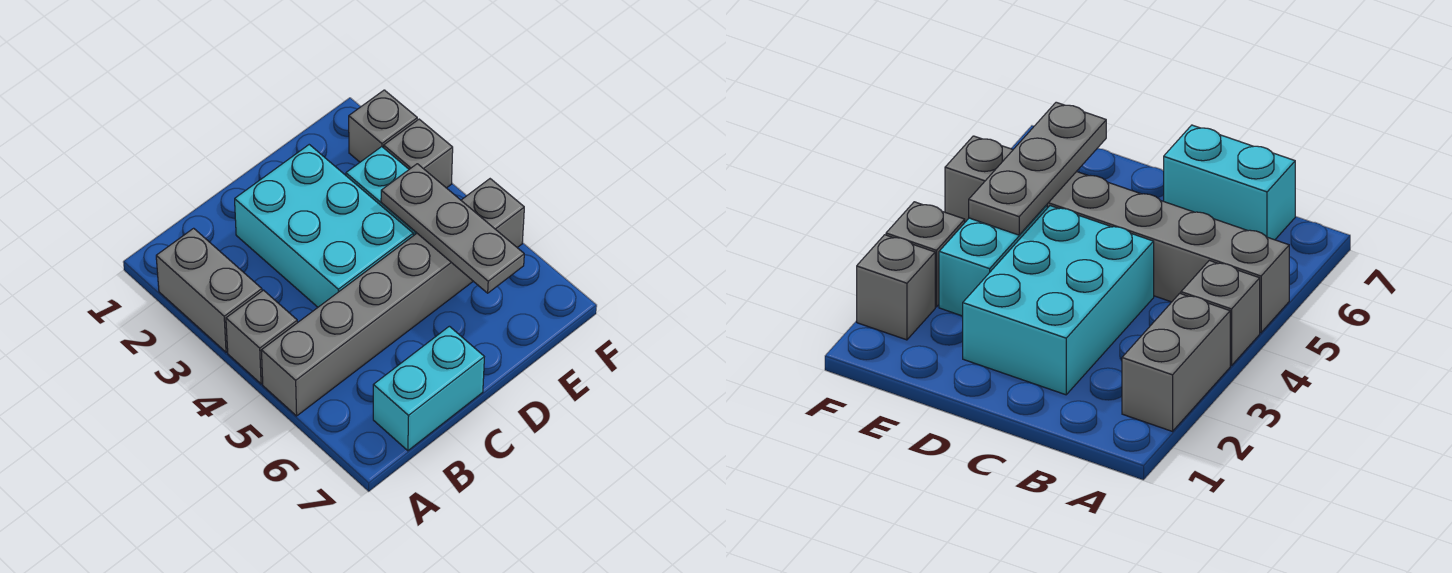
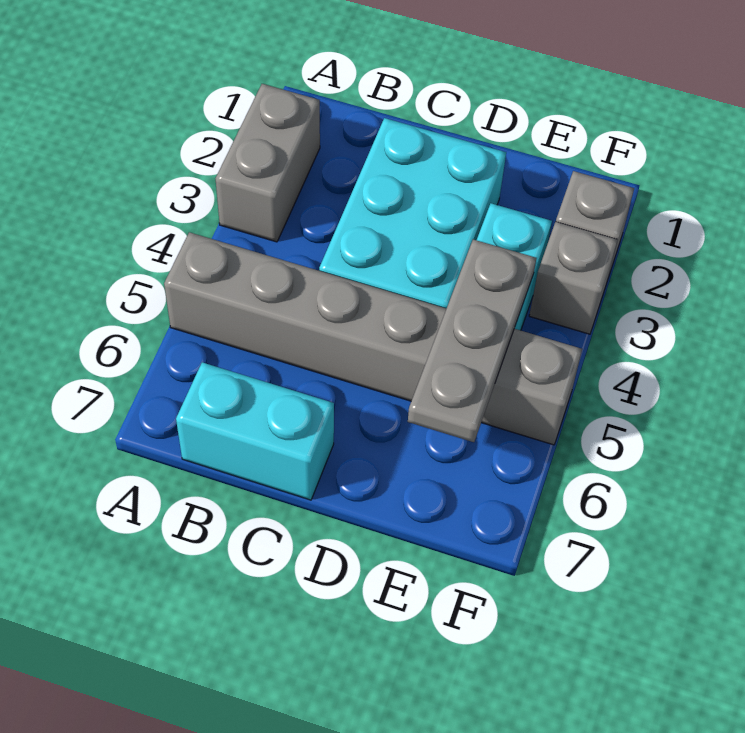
grey brick A4 level 1 -> none

